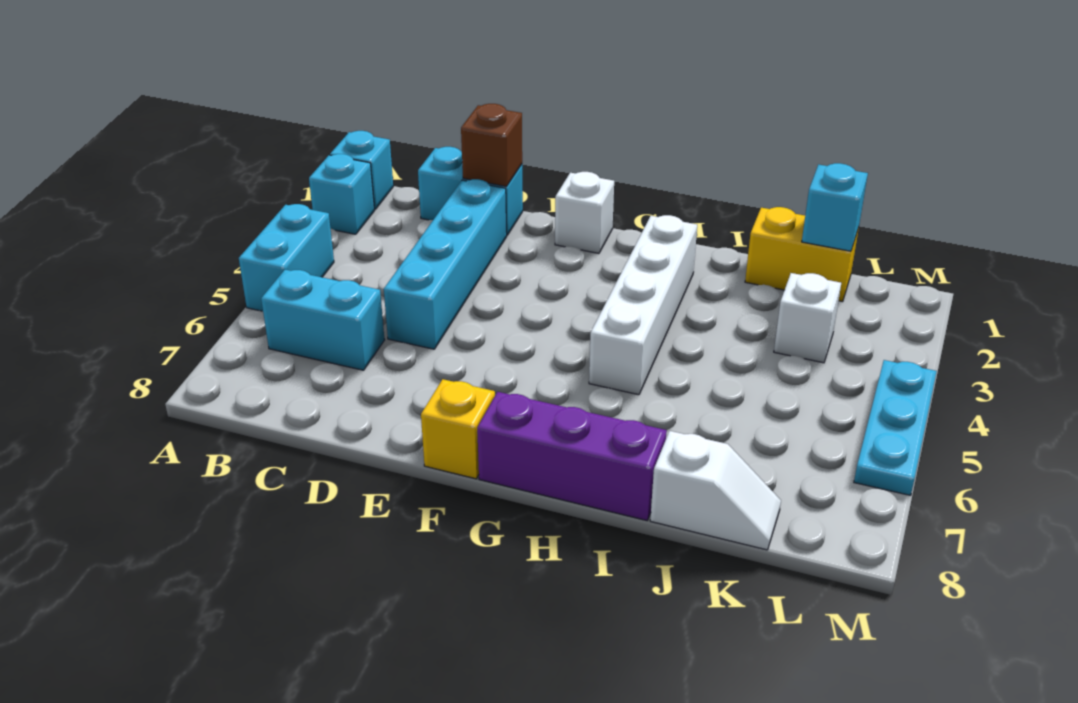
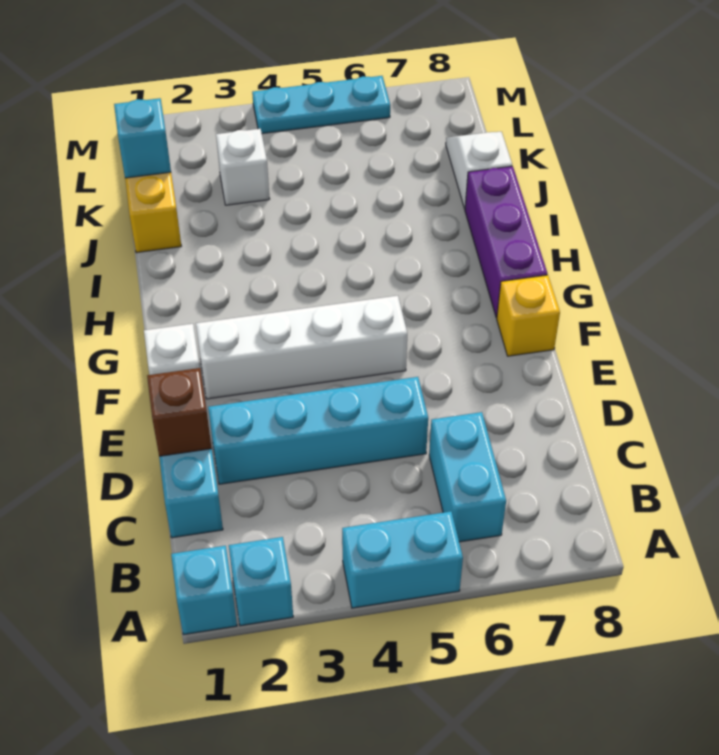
white brick H2:H5 level 1 -> white brick F2:F5 level 1

